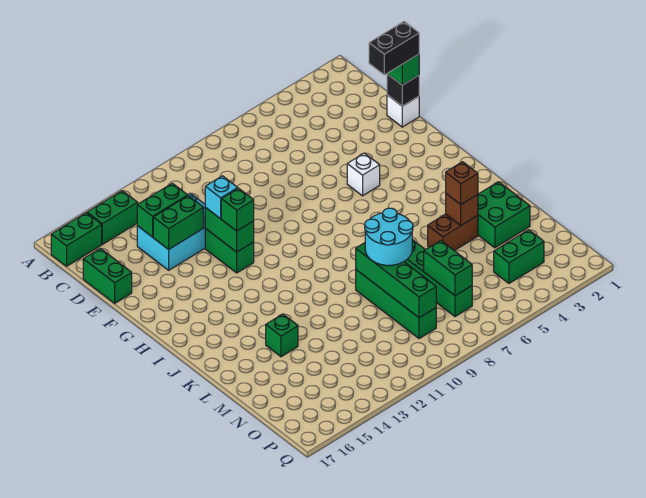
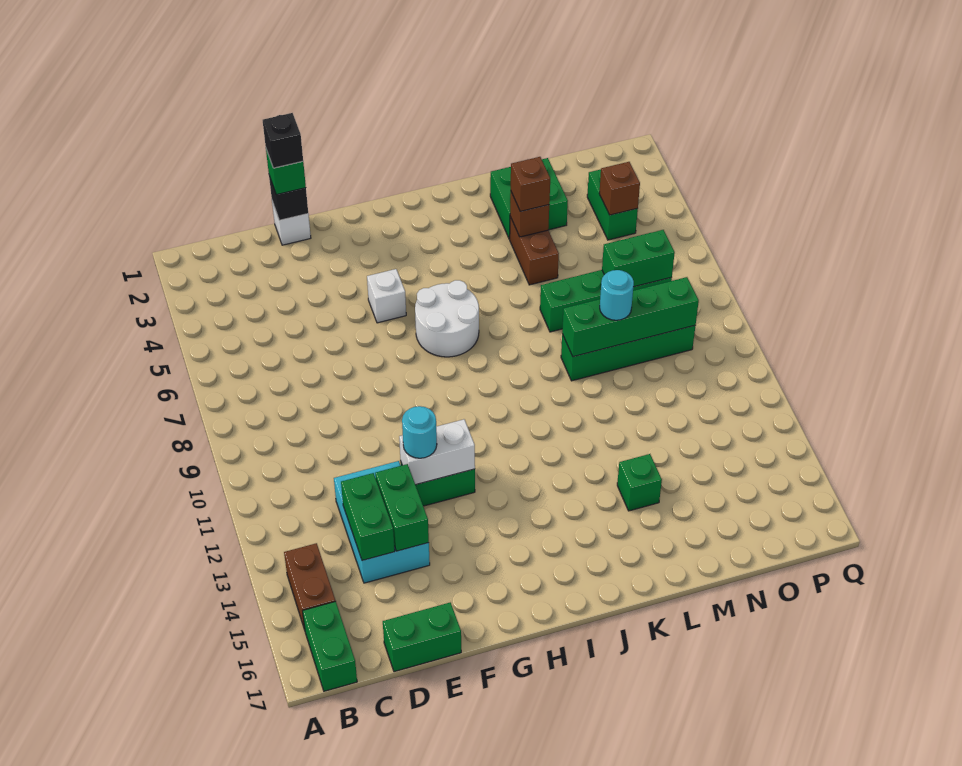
green brick B14:B15 level 1 -> brown brick B14:B15 level 1
black brick E1:E2 level 4 -> black brick E1 level 4
green brick F12:G12 level 2 -> white brick F12:G12 level 2
cyan brick F12 level 3 -> cyan round brick F12 level 3
green brick G12 level 3 -> none
none -> white round brick H6:I7 level 1
cyan round brick L8:M9 level 3 -> cyan round brick M9 level 3
none -> brown brick O4 level 2

